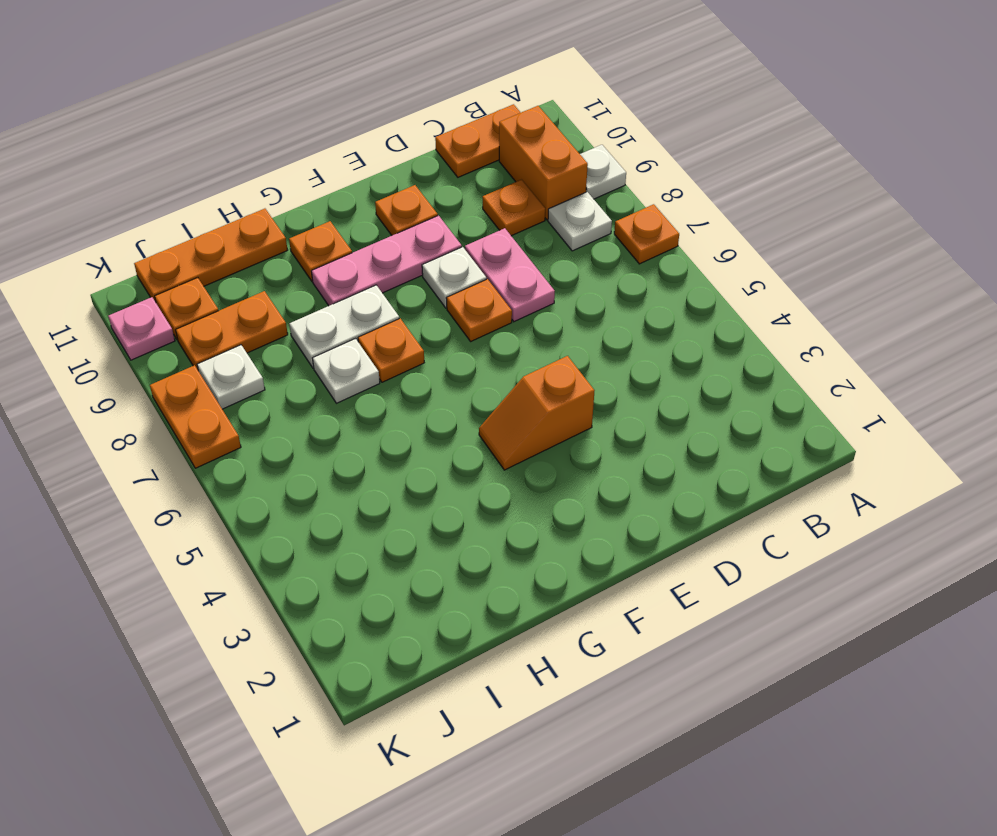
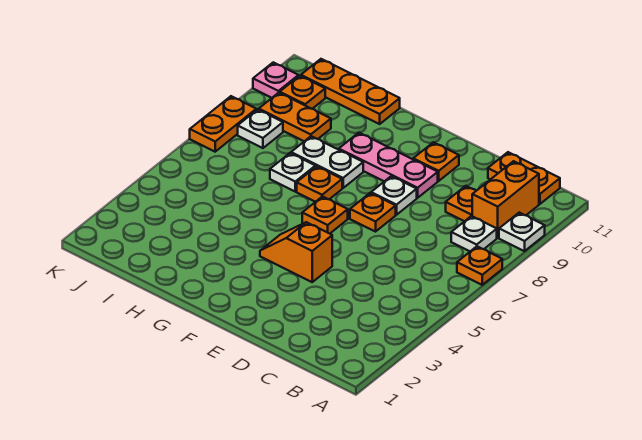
pink plate D7:D8 level 1 -> none
orange plate G10 level 1 -> orange plate F6 level 1

